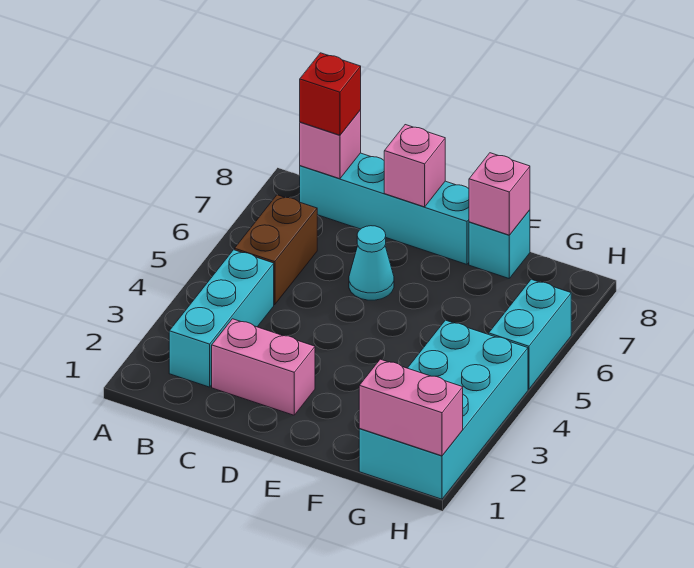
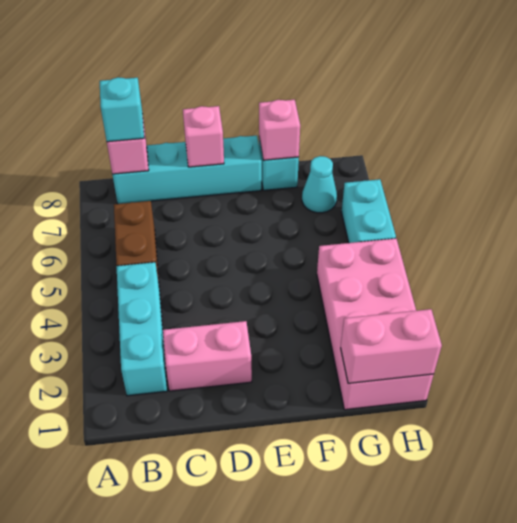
red brick B8 level 3 -> cyan brick B8 level 3
cyan cone D6 level 1 -> cyan cone G7 level 1
cyan brick G1:H4 level 1 -> pink brick G1:H4 level 1

